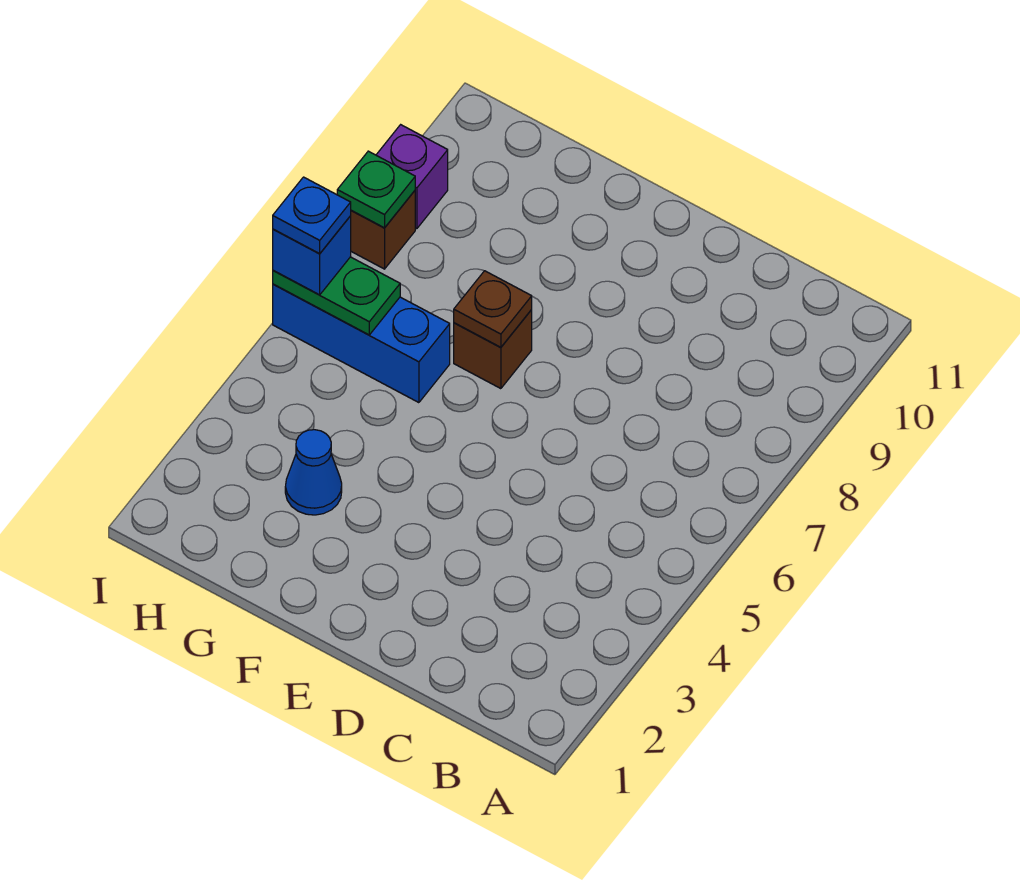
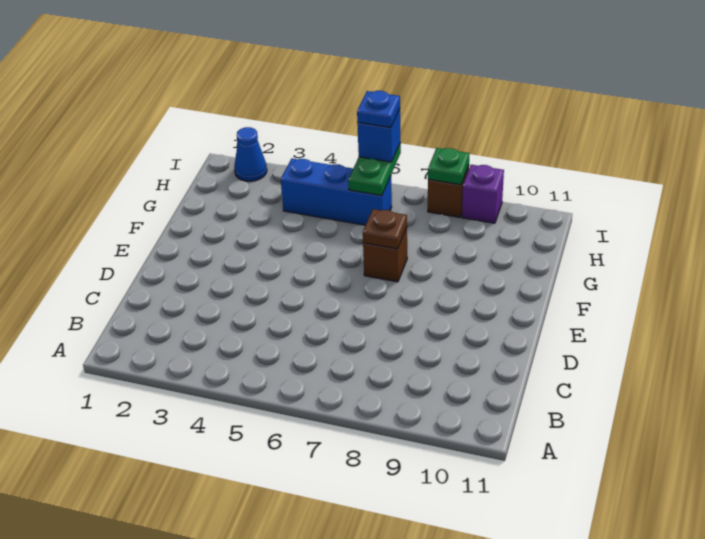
blue cone G3 level 1 -> blue cone I2 level 1
blue brick G6:I6 level 1 -> blue brick H4:H6 level 1

